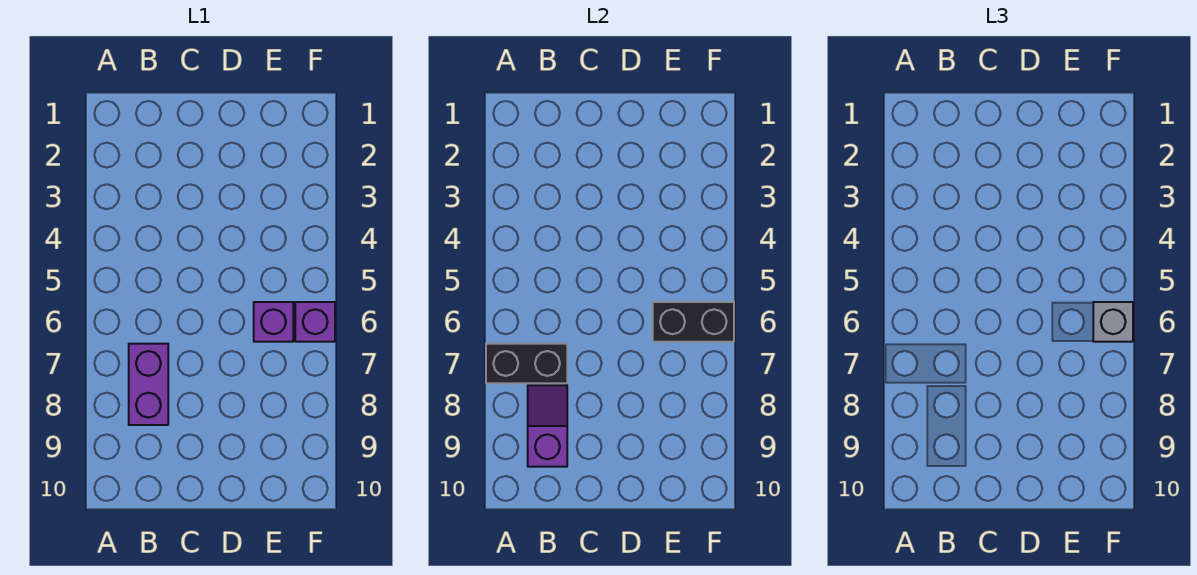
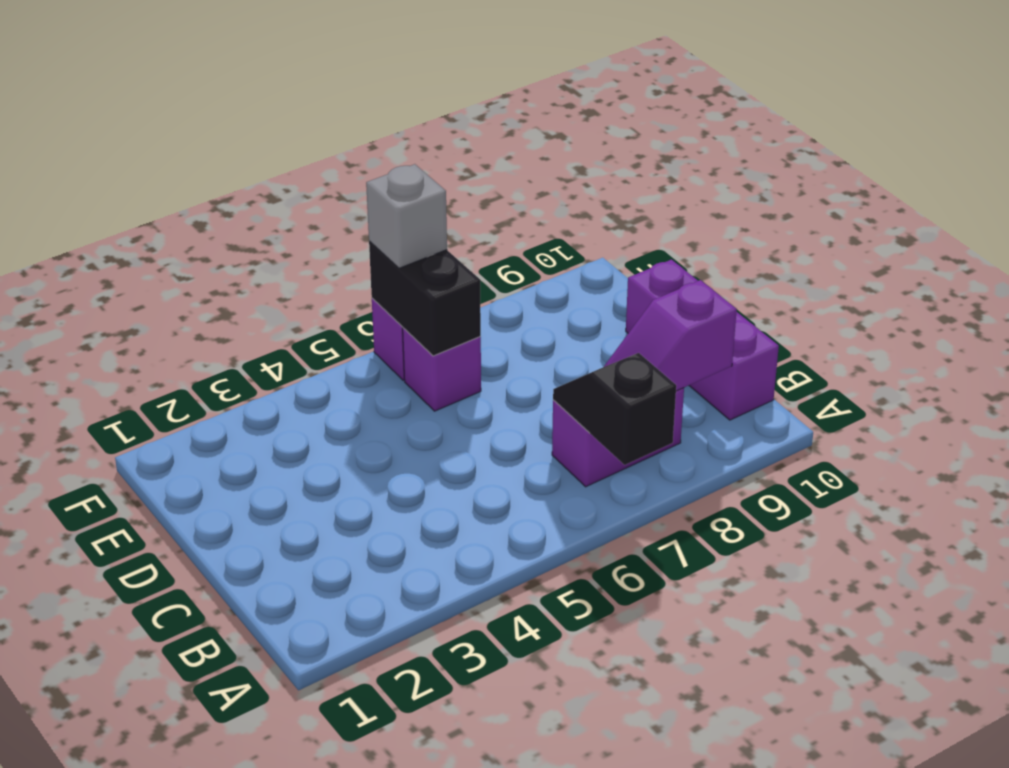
black brick A7:B7 level 2 -> black slope A7:B7 level 2 top A
none -> purple brick B10:D10 level 1

